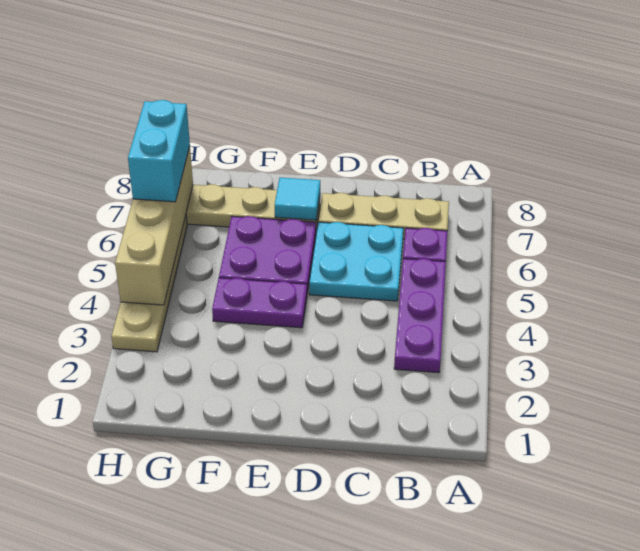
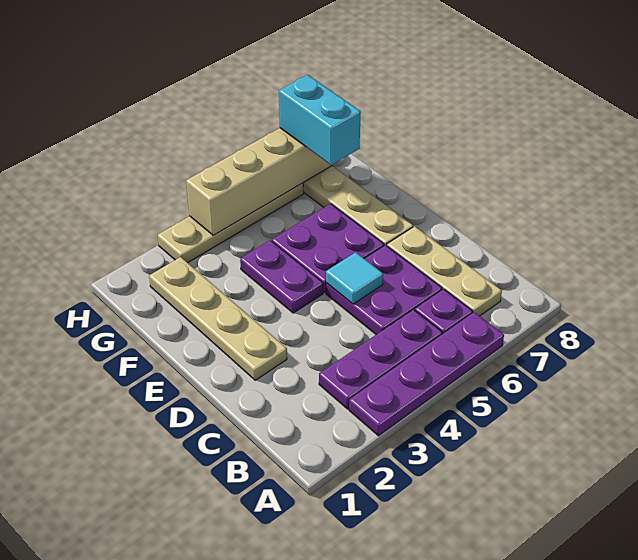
none -> purple plate A3:A6 level 1
cyan plate C5:D6 level 1 -> purple plate C5:D6 level 1
none -> tan plate D2:G2 level 1
cyan tile E7 level 2 -> cyan tile D5 level 2
cyan brick H6:H7 level 3 -> cyan brick G7:H7 level 3

